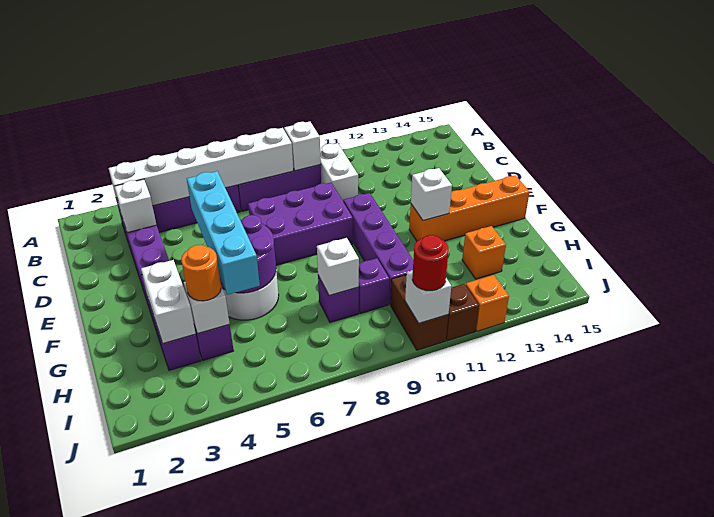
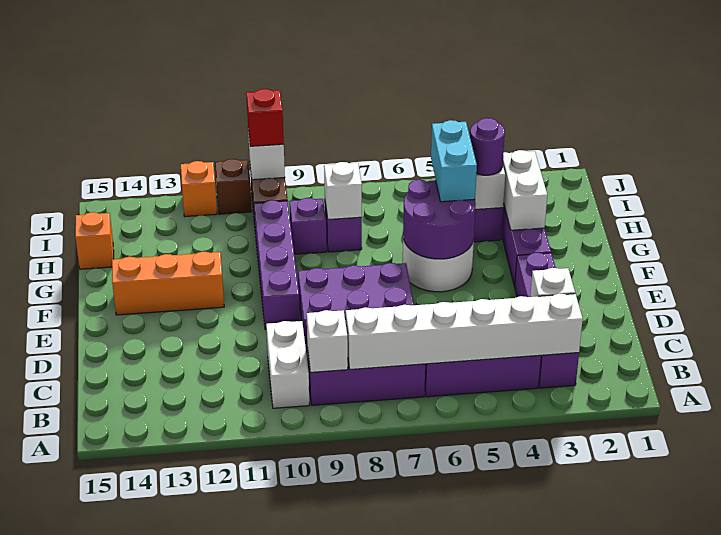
cyan brick E5:H5 level 3 -> cyan brick G5:H5 level 3
orange brick F12:F15 level 1 -> orange brick F12:F14 level 1
white brick F12 level 2 -> none
orange round brick H4 level 3 -> purple round brick H4 level 3
orange brick H13 level 1 -> orange brick H15 level 1
red round brick J10 level 3 -> red brick J10 level 3

